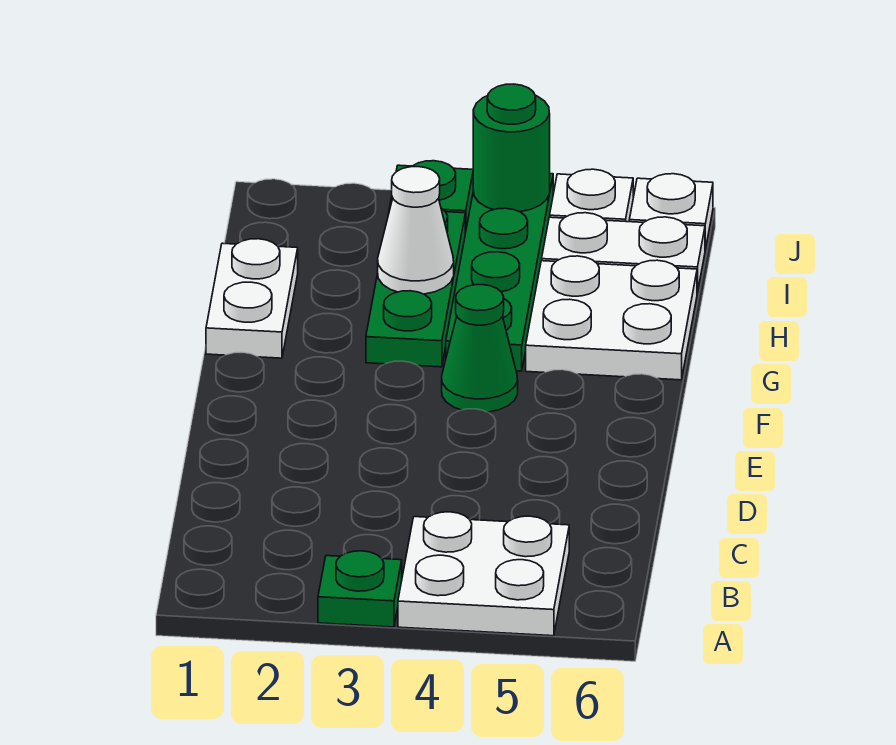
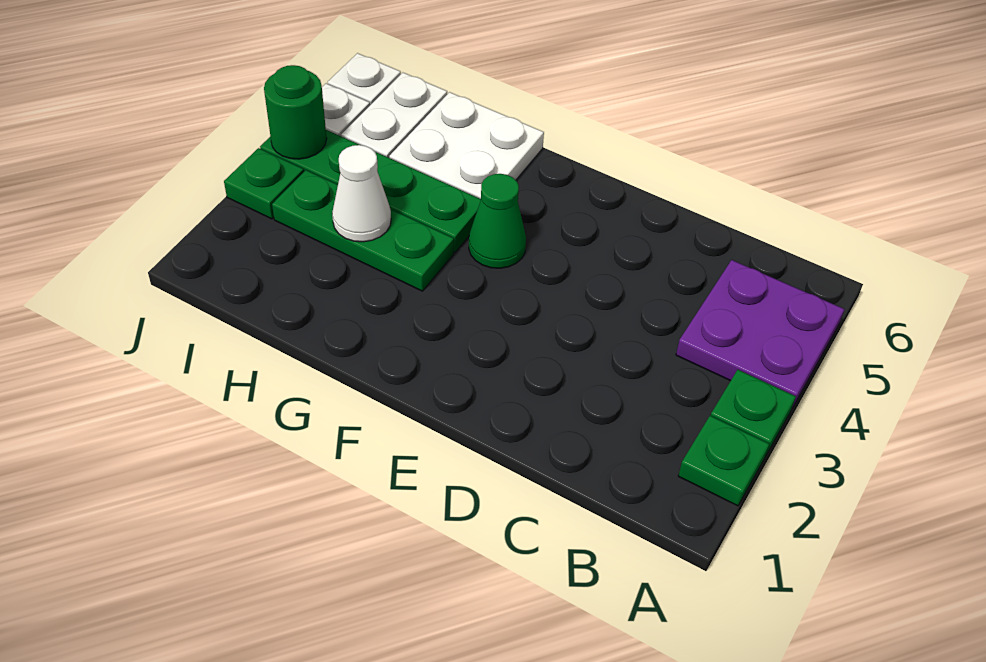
none -> green plate A2 level 1
white plate A4:B5 level 1 -> purple plate A4:B5 level 1
white plate G1:H1 level 1 -> none

